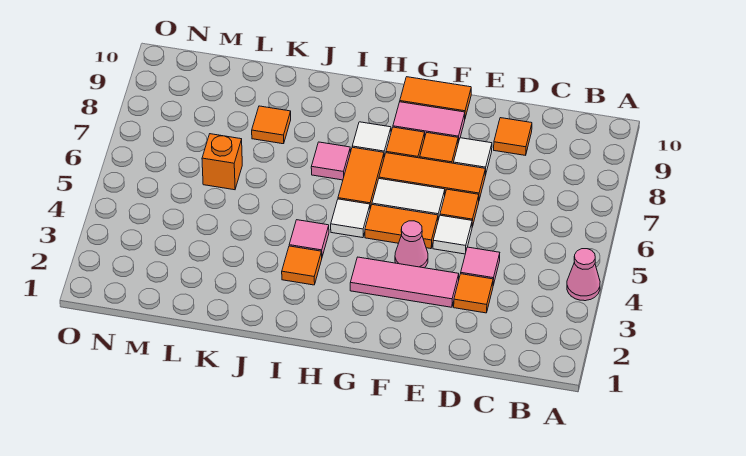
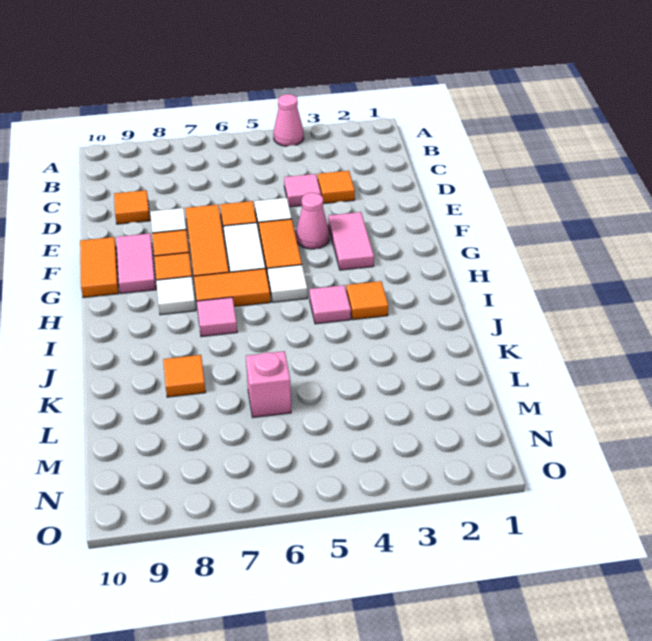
pink tile E3:G3 level 1 -> pink tile F3:G3 level 1
orange brick L6 level 1 -> pink brick L6 level 1

